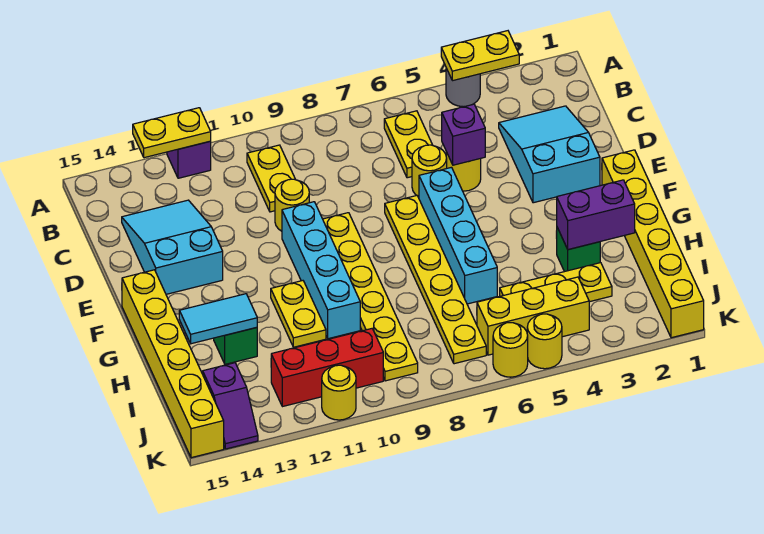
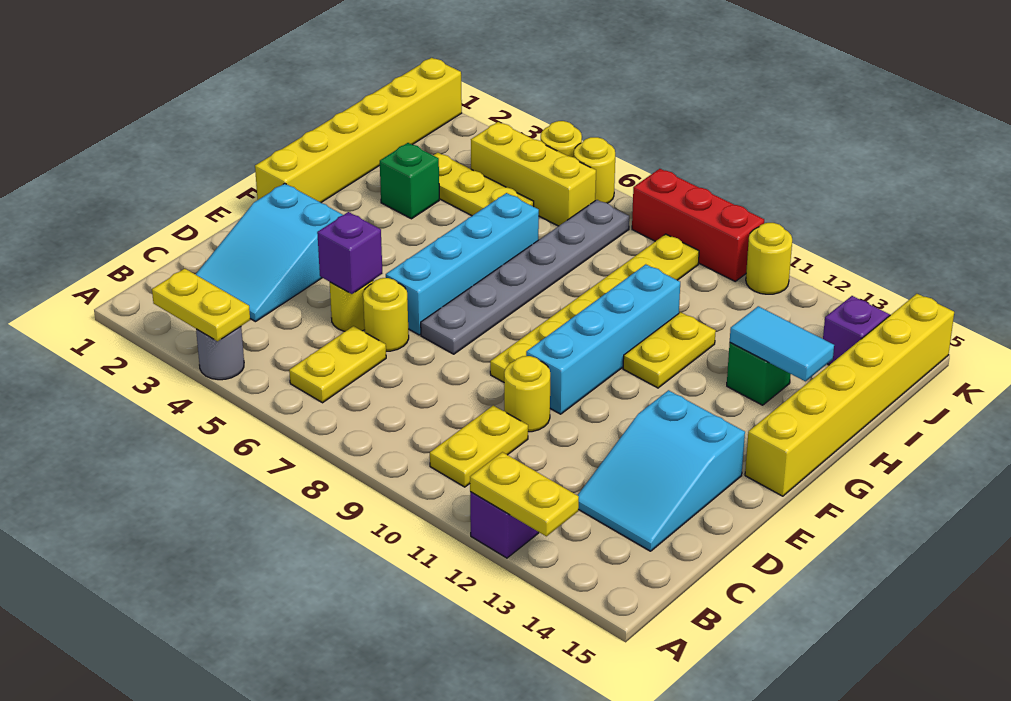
yellow plate E7:J7 level 1 -> grey plate E7:J7 level 1
purple brick H2:H3 level 2 -> none
red brick J10:J12 level 1 -> red brick K8:K10 level 1

